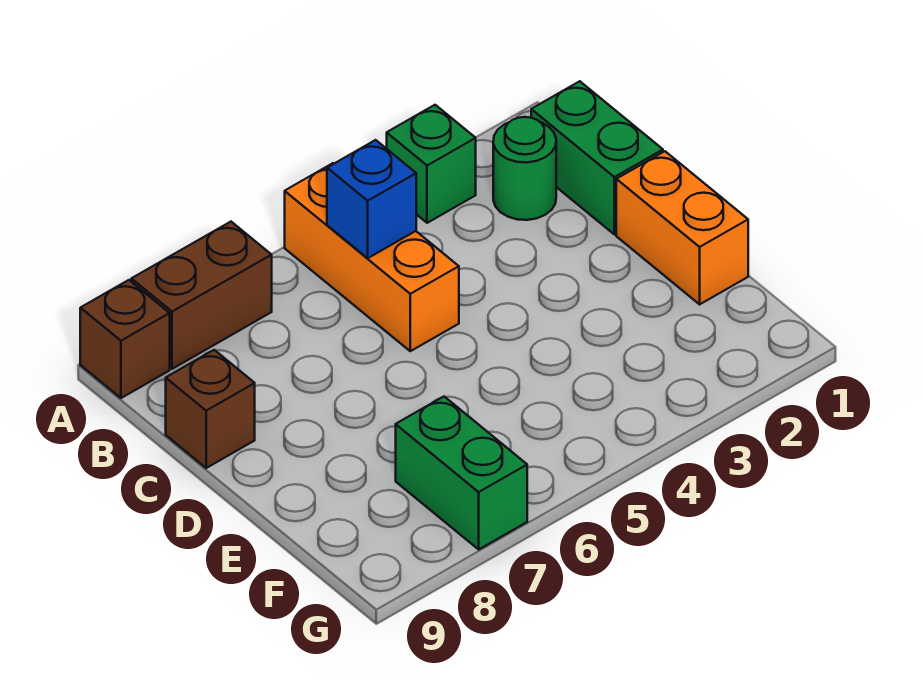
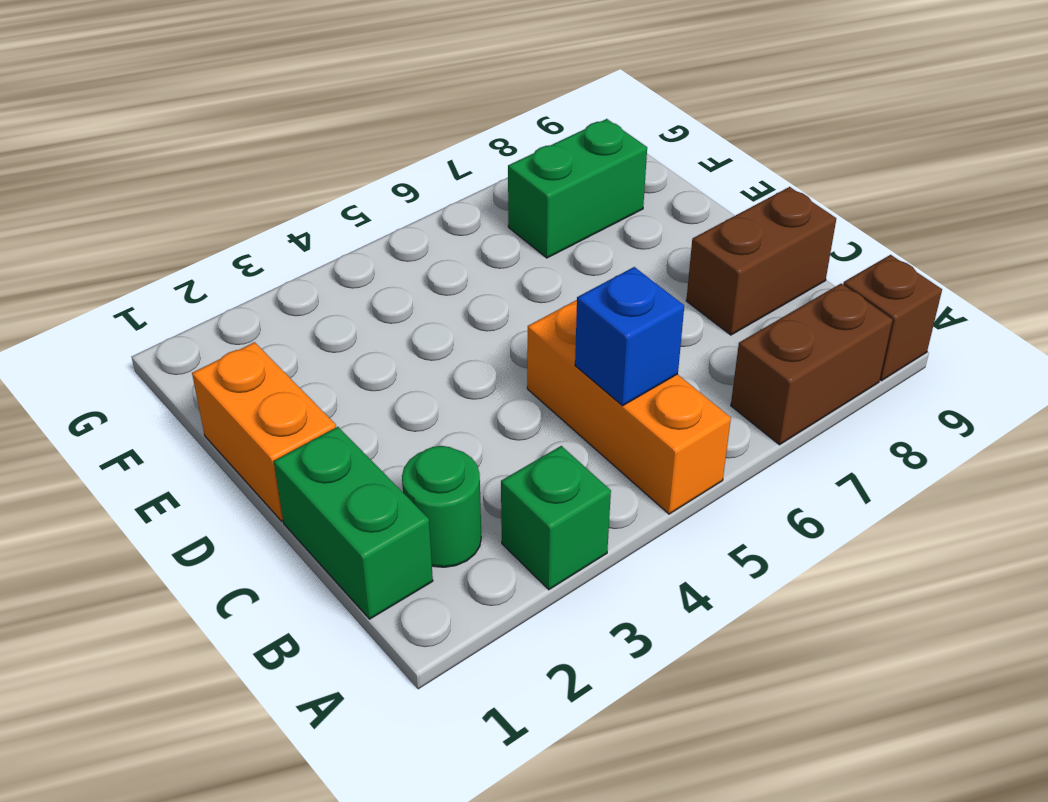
brown brick C9 level 1 -> brown brick C8:C9 level 1
green brick F7:G7 level 1 -> green brick F7:F8 level 1

